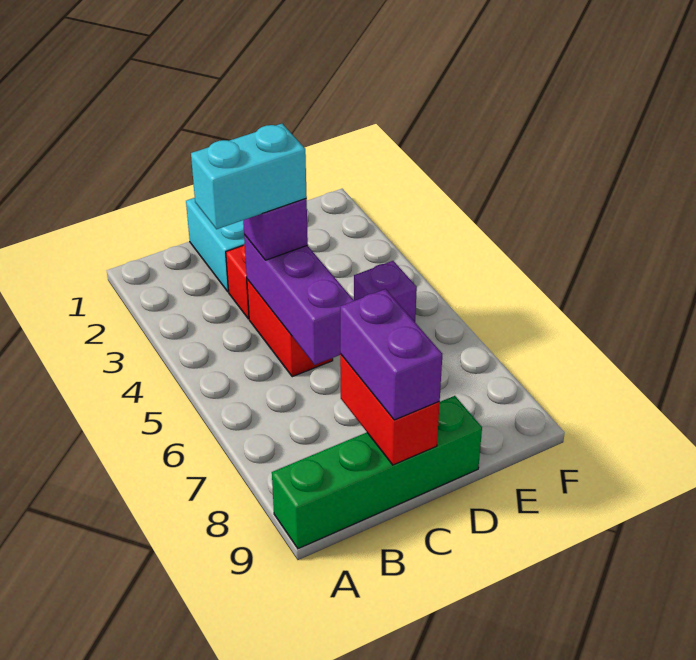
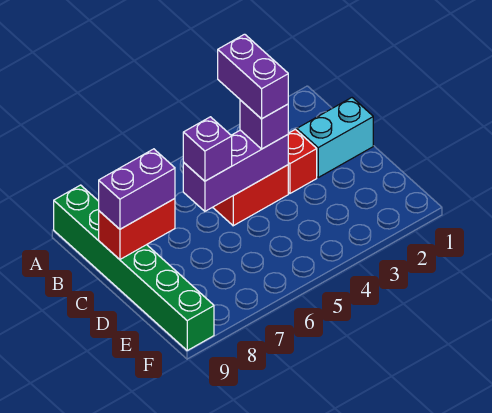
green brick A9:D9 level 1 -> green brick A9:F9 level 1
cyan brick B4:C4 level 4 -> purple brick B4:C4 level 4
purple brick E5 level 1 -> purple brick C6 level 3

